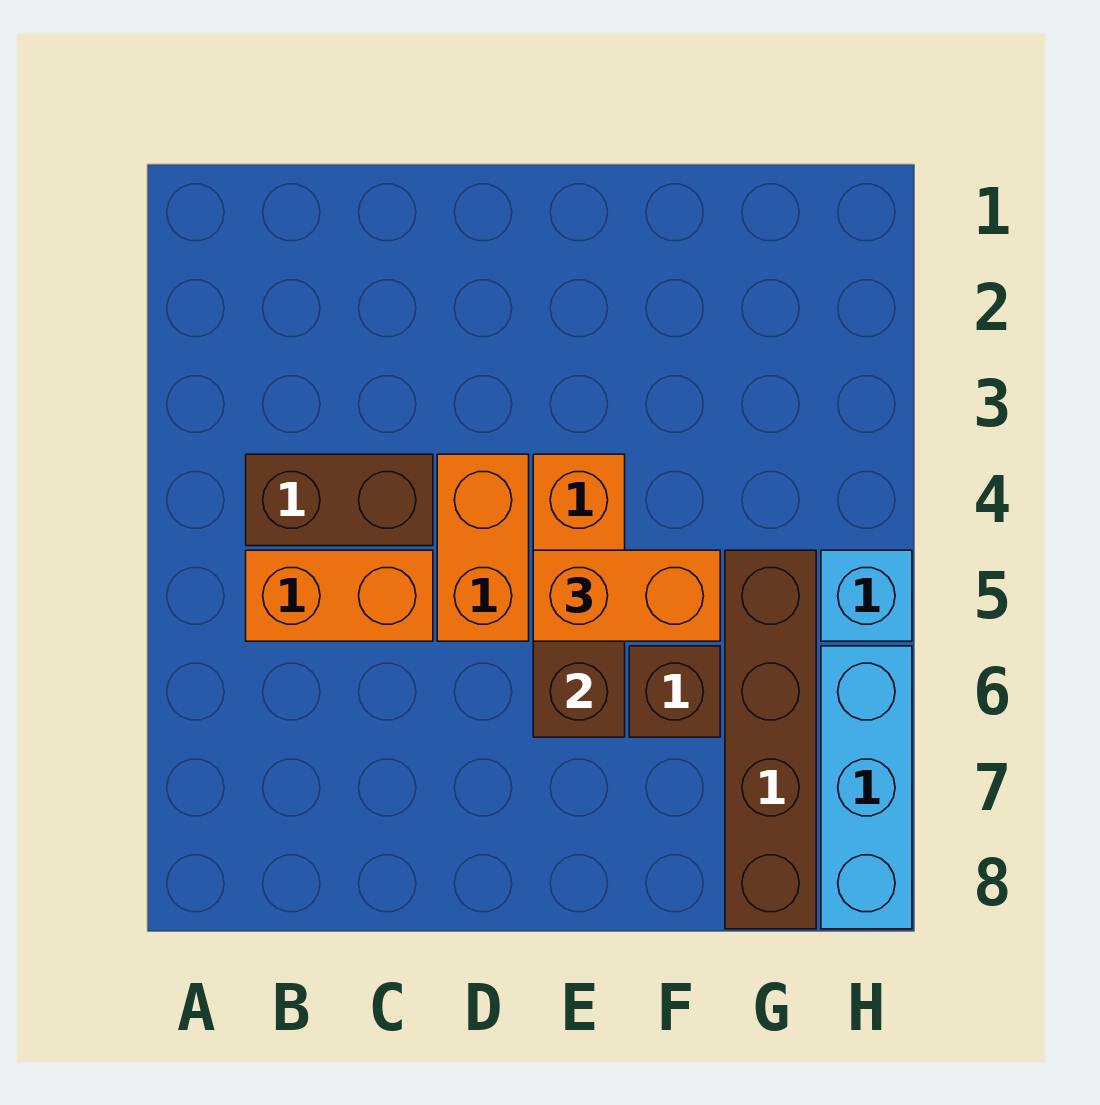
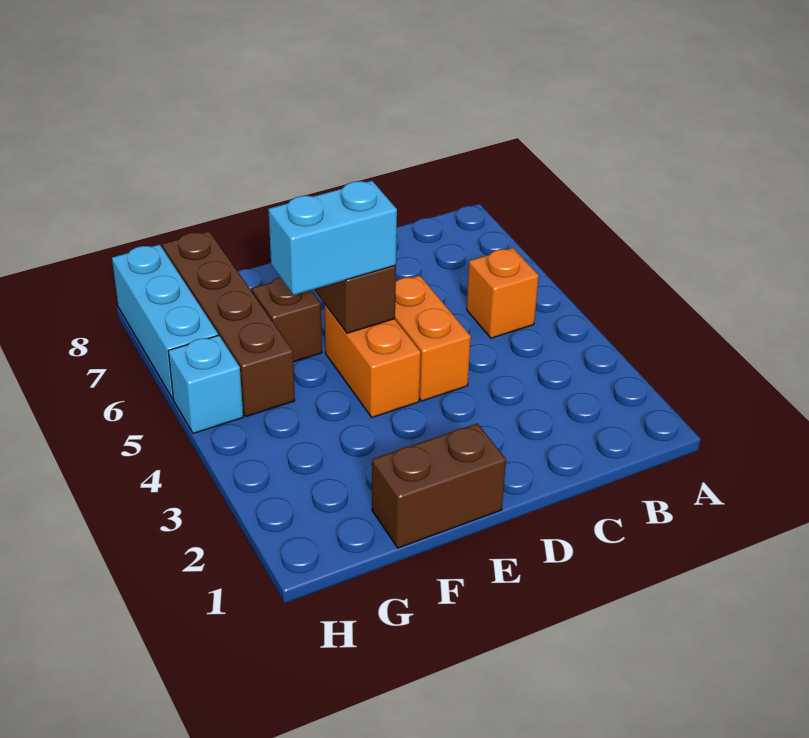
brown brick B4:C4 level 1 -> brown brick E1:F1 level 1
orange brick B5:C5 level 1 -> orange brick B5 level 1
orange brick E5:F5 level 3 -> cyan brick E5:F5 level 3

